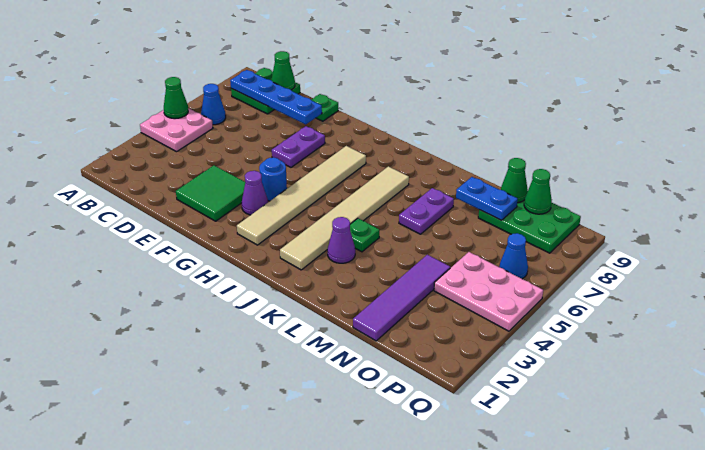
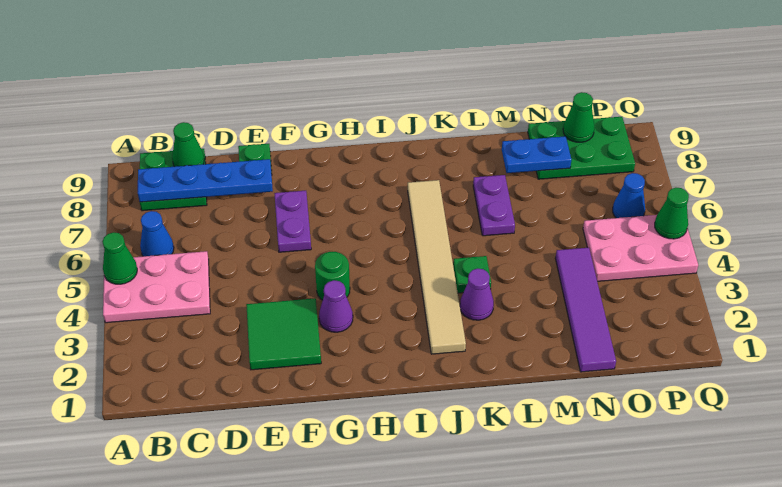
pink plate A4:B5 level 1 -> pink plate A4:C5 level 1
blue round brick G4 level 1 -> green round brick G4 level 1
tan tile H2:H7 level 1 -> none
green cone N9 level 2 -> green cone Q5 level 2

